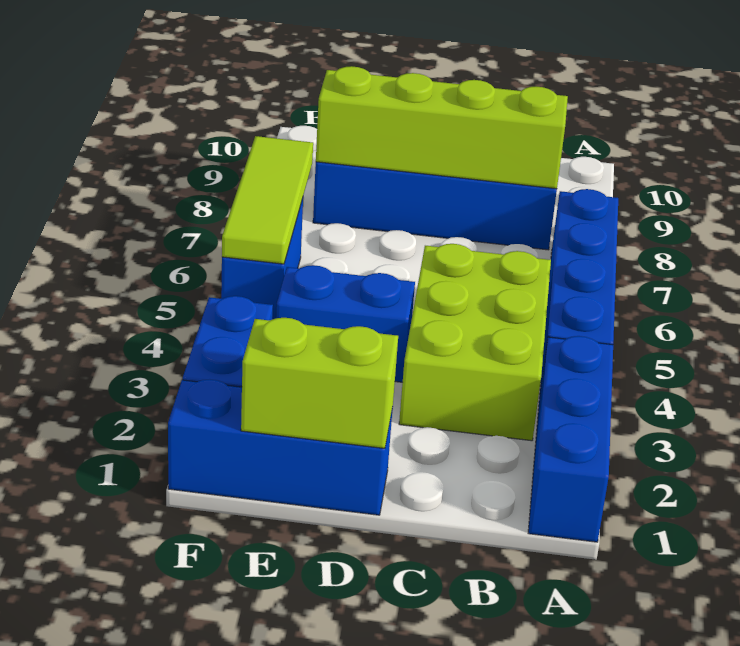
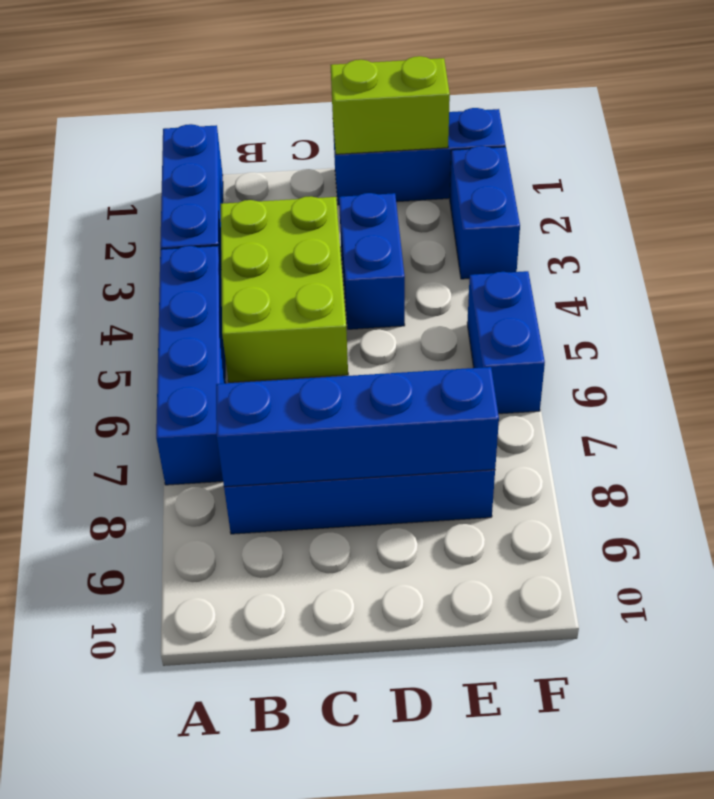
lime brick B8:E8 level 2 -> blue brick B8:E8 level 2
blue brick D4:E4 level 1 -> blue brick D3:D4 level 1
lime tile F5:F7 level 2 -> none

